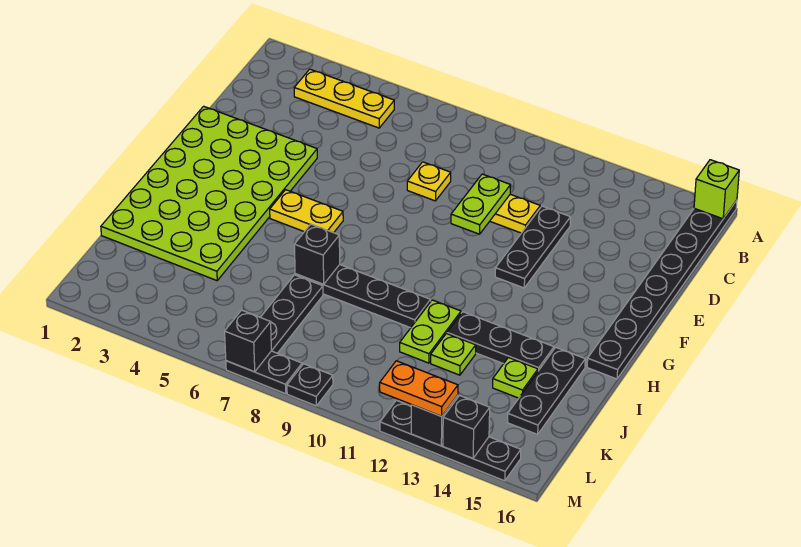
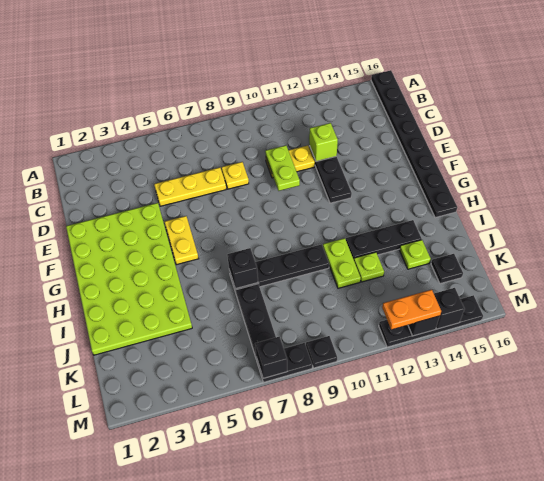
lime brick A16 level 2 -> lime brick D12 level 2
yellow plate B3:B5 level 1 -> yellow plate D5:D7 level 1
yellow plate G5:G6 level 1 -> yellow plate F5:G5 level 1
black plate I15:K15 level 1 -> black plate K15 level 1

